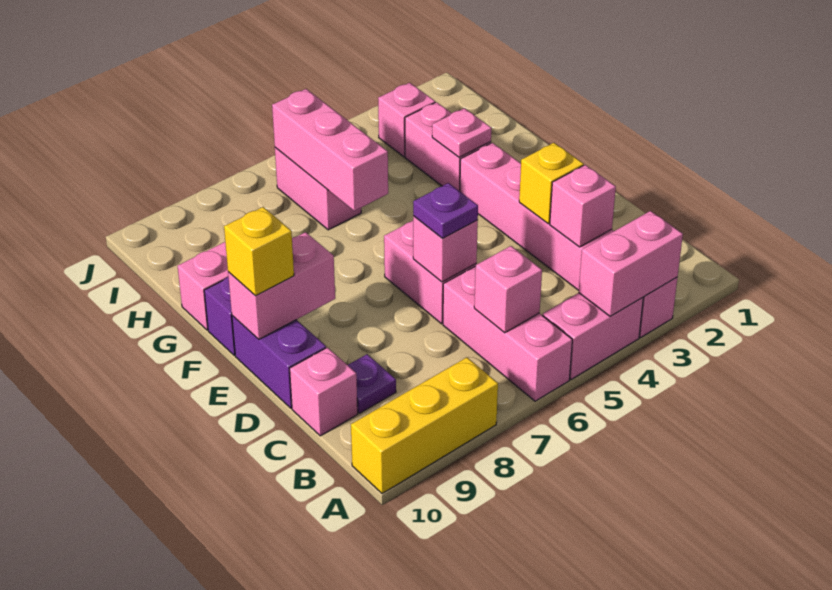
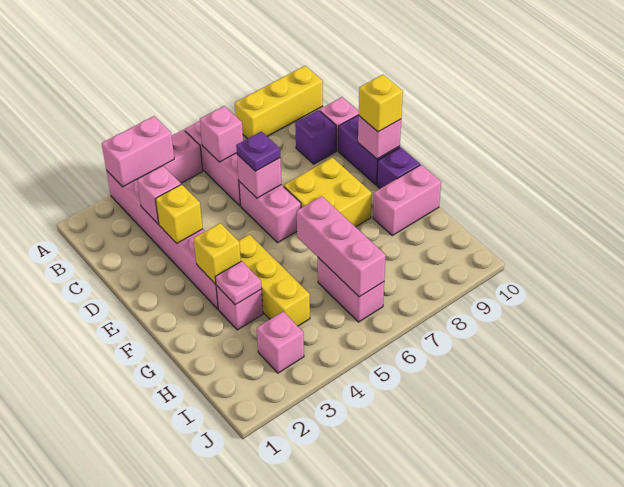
purple plate C9 level 1 -> purple brick C9 level 1
none -> yellow brick E7:F8 level 1
pink brick E9:E10 level 2 -> pink brick E10 level 2
none -> yellow brick F3 level 2
none -> yellow brick F4:H4 level 1
pink brick G3:H3 level 1 -> pink brick G3 level 1

